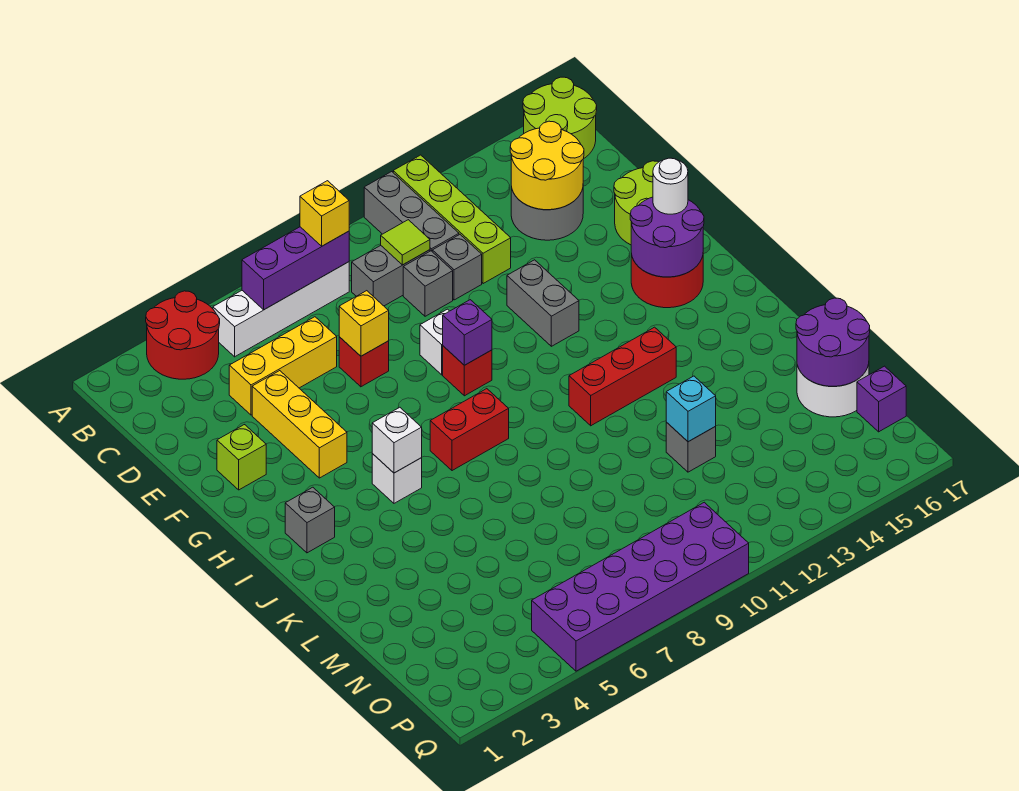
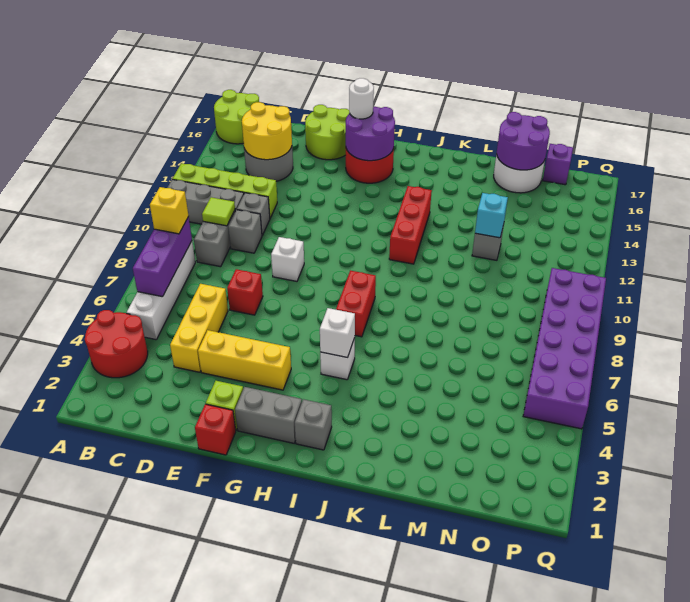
yellow brick E7 level 2 -> none
grey brick F12:G12 level 1 -> grey brick G2:H2 level 1
red brick G9 level 1 -> red brick F1 level 1
purple brick G9 level 2 -> none

